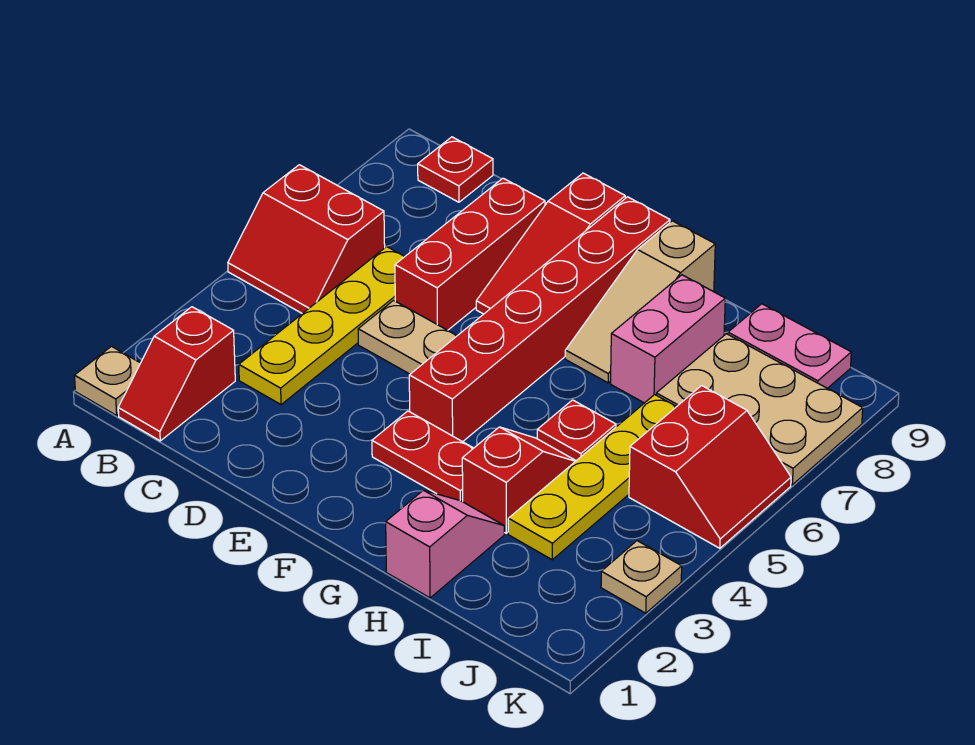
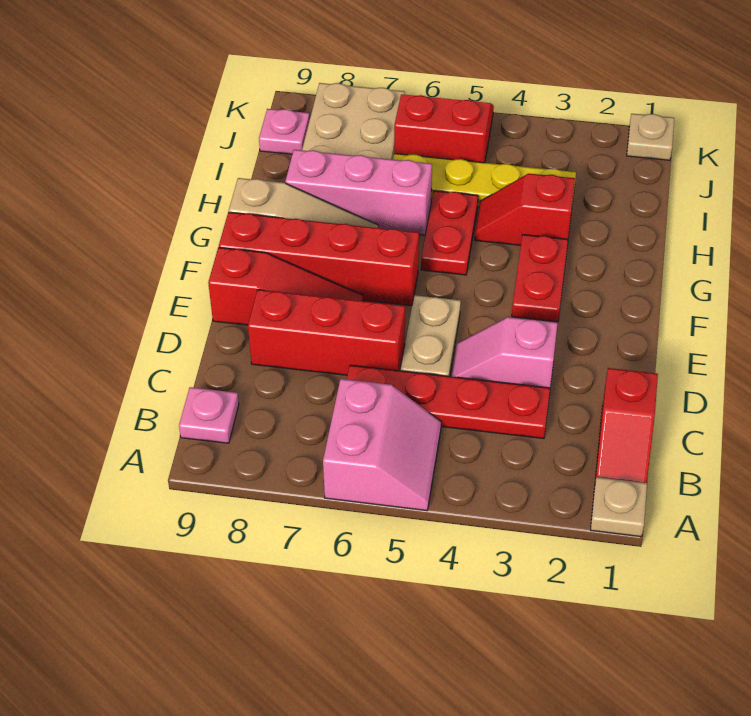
red slope A5:B6 level 1 top 6 -> pink slope A5:B6 level 1 top 6
red slope B1:B2 level 1 top 2 -> red slope B1:C1 level 1 top C
red plate B9 level 1 -> pink plate B9 level 1
yellow plate C3:C6 level 1 -> red plate C3:C6 level 1
red brick F4:F9 level 1 -> red brick F6:F9 level 1
pink slope H1:H2 level 1 top 1 -> pink slope D3:D4 level 1 top 3
red plate H5 level 1 -> red plate G5:H5 level 1
pink brick H7:H8 level 1 -> pink brick H6:H8 level 1
pink plate I9:J9 level 1 -> pink plate J9 level 1
tan plate K3 level 1 -> tan plate K1 level 1

